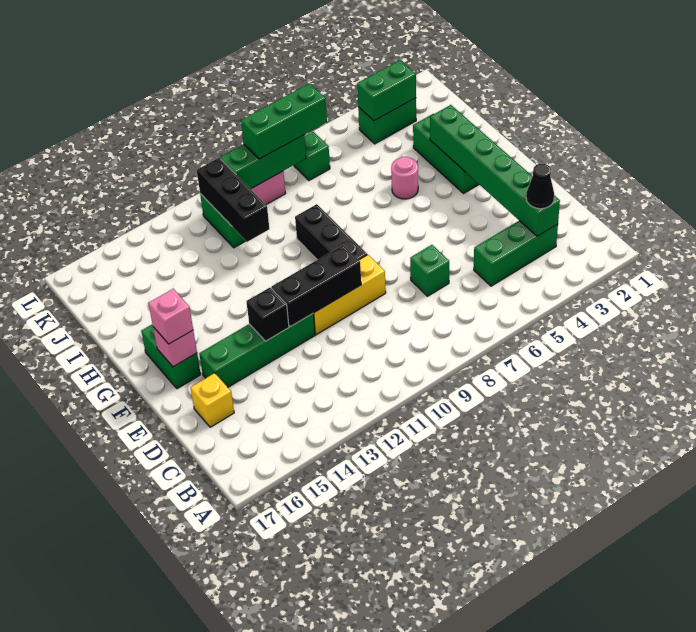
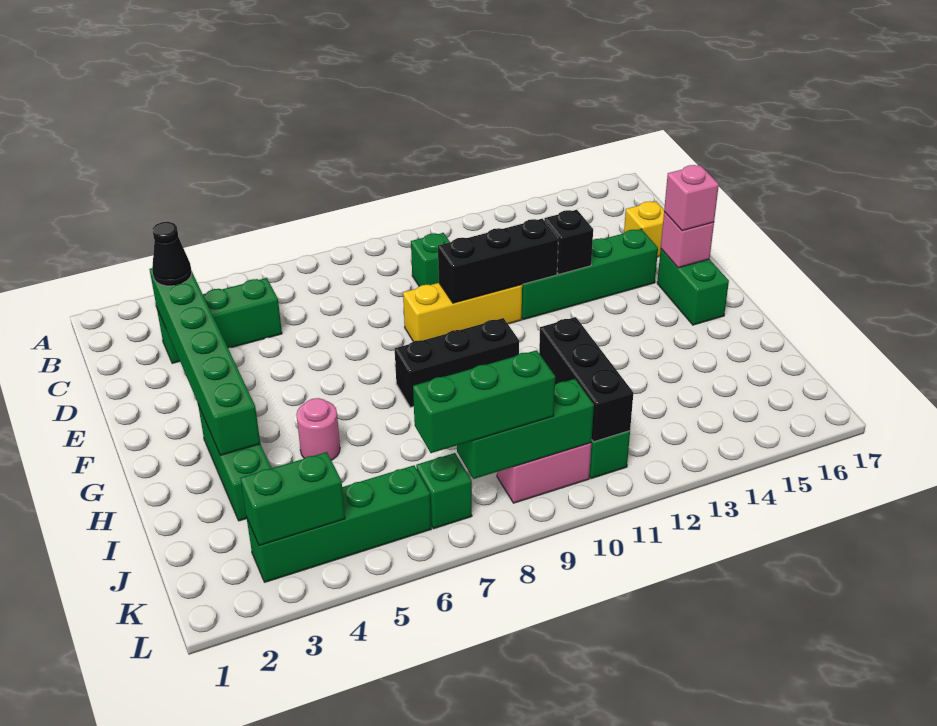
green brick D7 level 1 -> green brick C10 level 1
black brick F9:H9 level 1 -> black brick G8:G10 level 1
green brick K3:K4 level 1 -> green brick K3:K6 level 1

